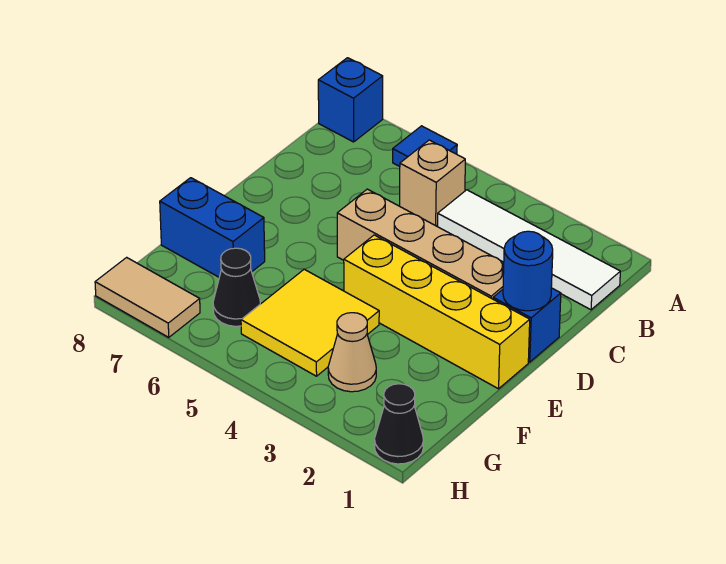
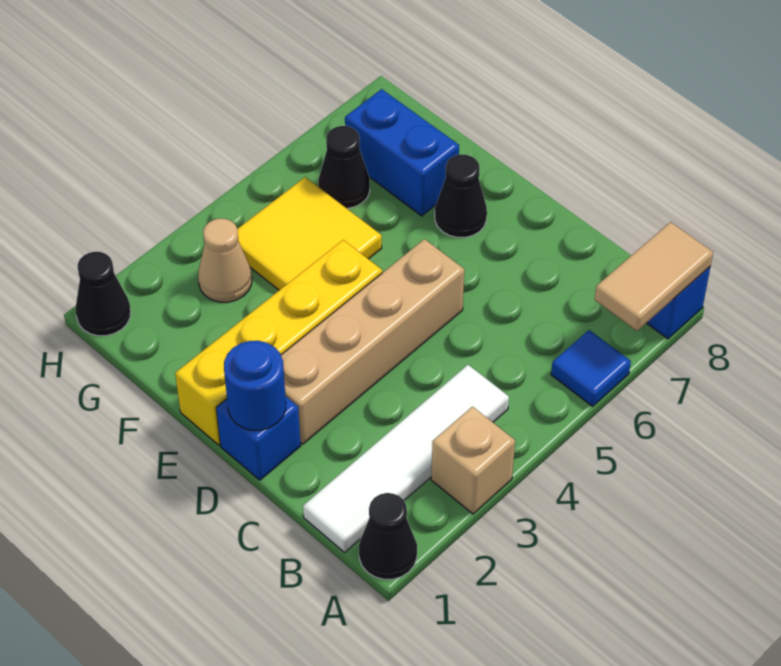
none -> black cone A1 level 1
tan brick B5 level 1 -> tan brick A3 level 1
none -> black cone E7 level 1
blue brick F7:F8 level 1 -> blue brick F7:G7 level 1
tan tile H7:H8 level 1 -> tan tile A7:A8 level 2

